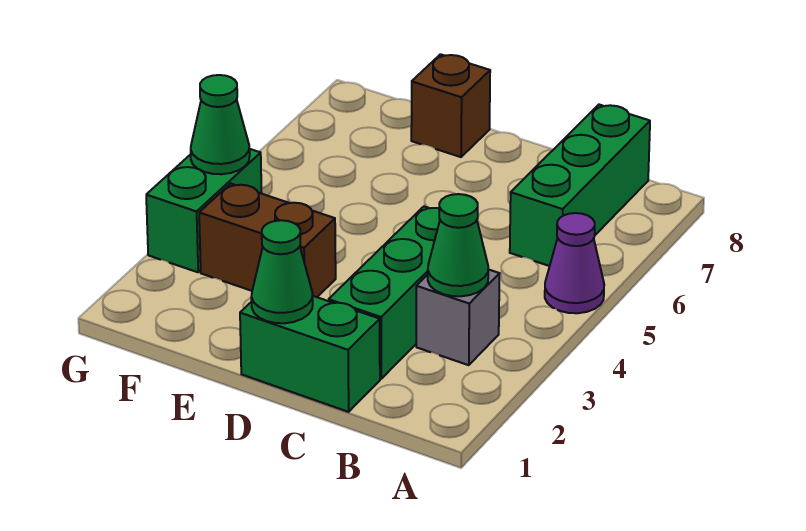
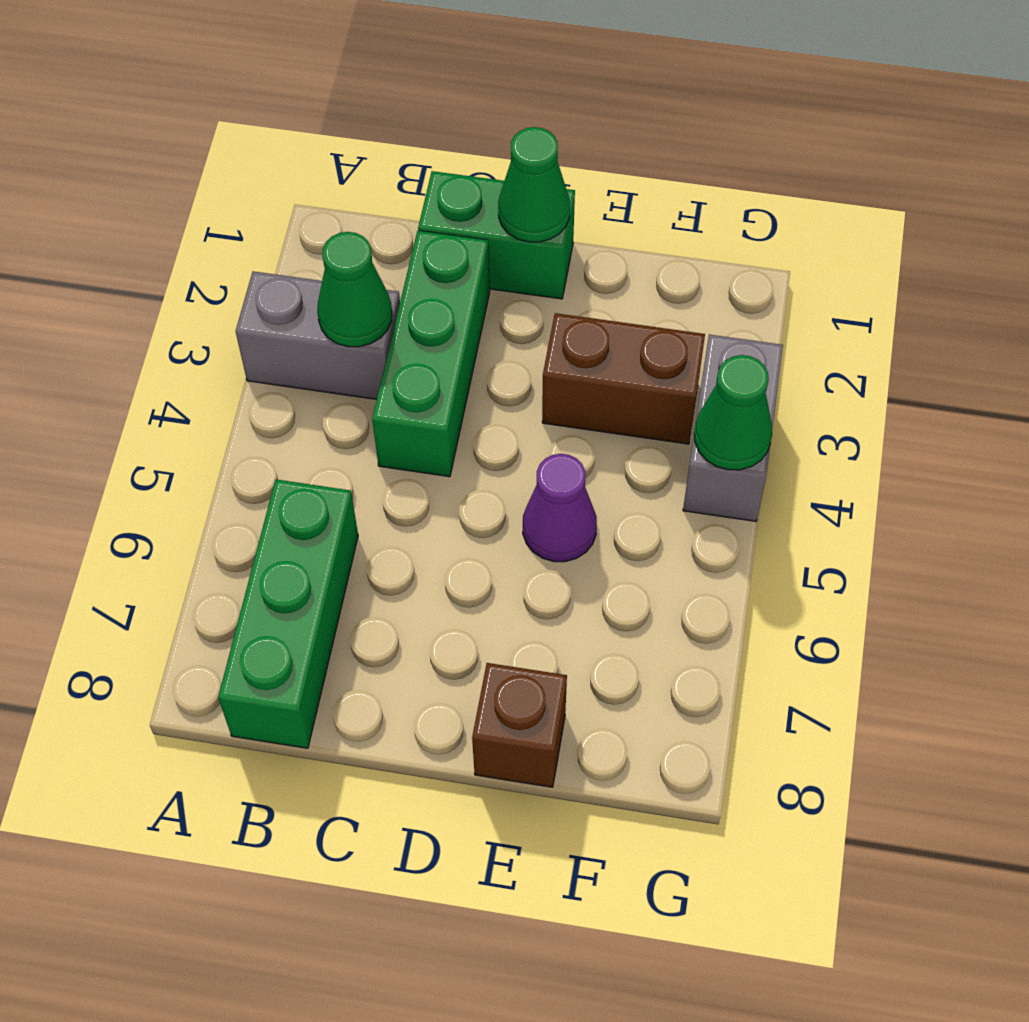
purple cone A5 level 1 -> purple cone E5 level 1
grey brick B3 level 1 -> grey brick A3:B3 level 1
green brick G3:G4 level 1 -> grey brick G3:G4 level 1

